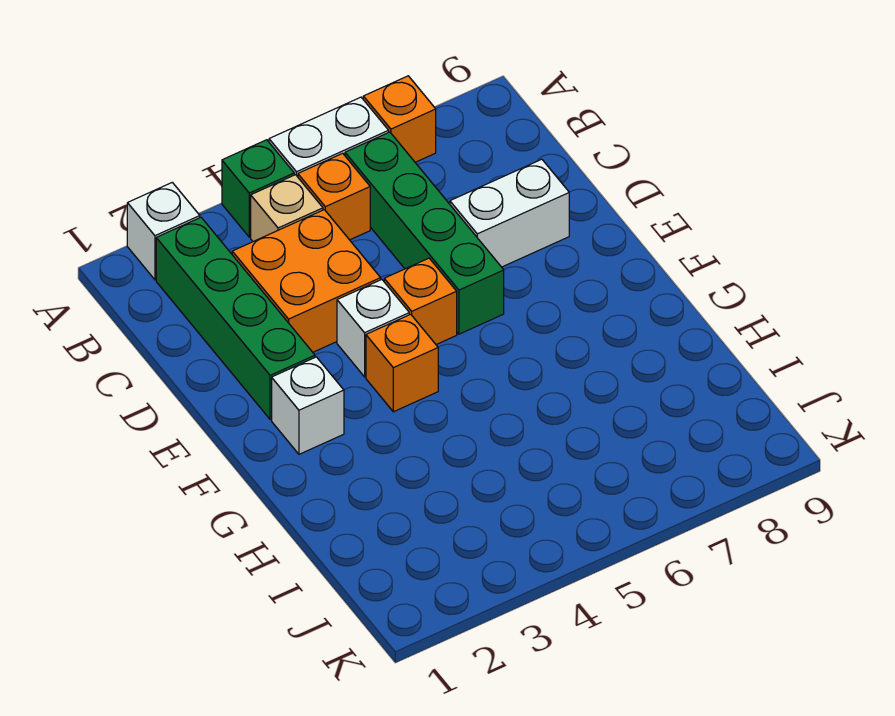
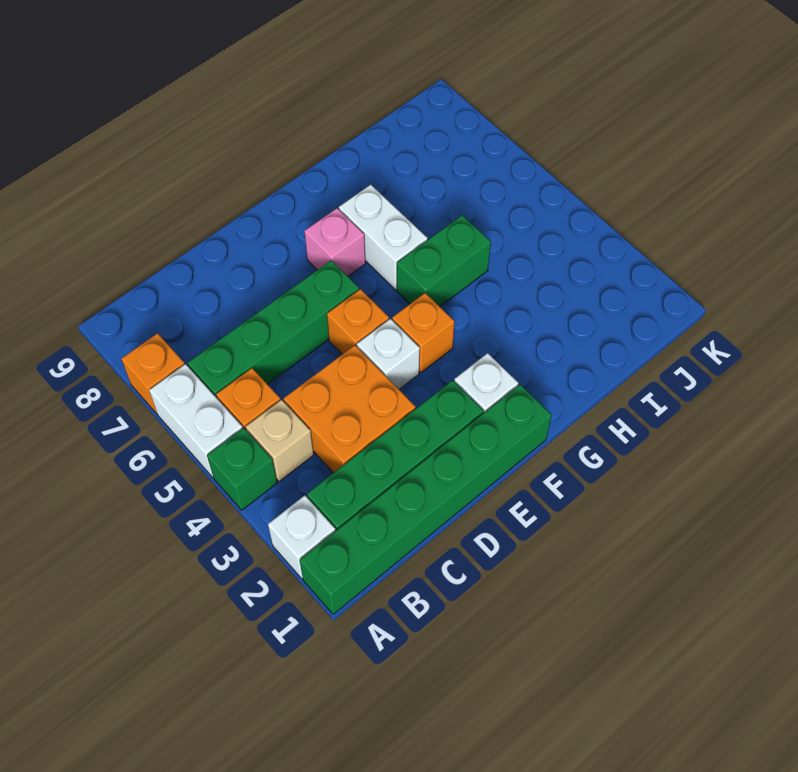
none -> green brick A1:F1 level 1
white brick D7:D8 level 1 -> white brick G6:G7 level 1
none -> pink brick F7 level 1
none -> green brick G5:H5 level 1

